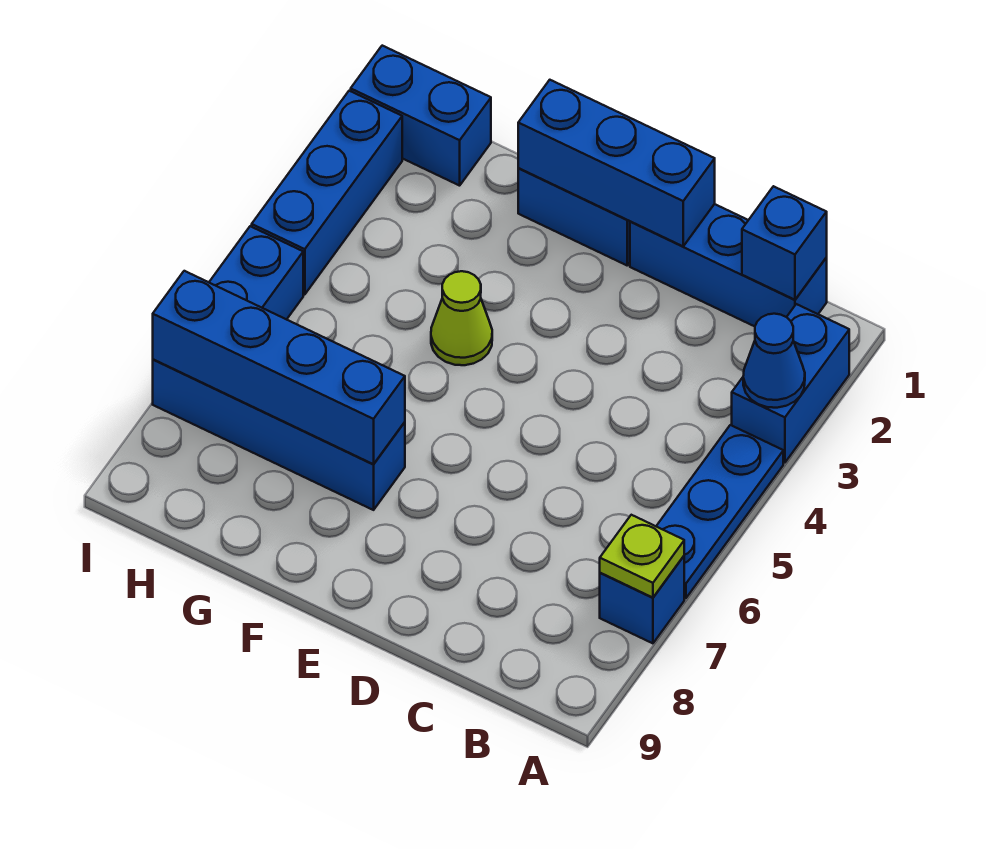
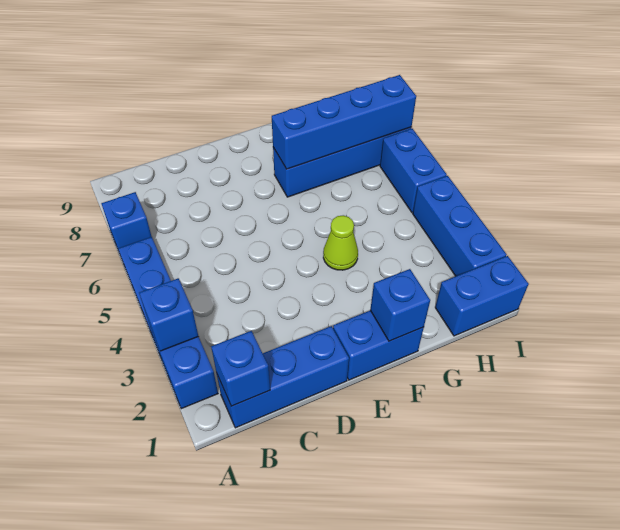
blue cone A3 level 2 -> blue brick A3 level 2
lime plate A7 level 2 -> none
blue brick D1:F1 level 2 -> blue brick F1 level 2

